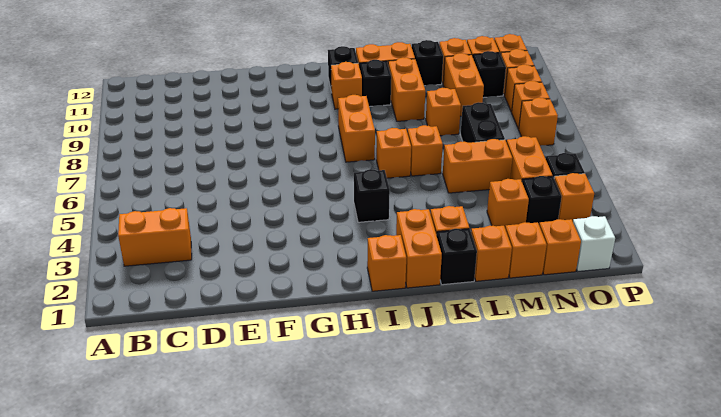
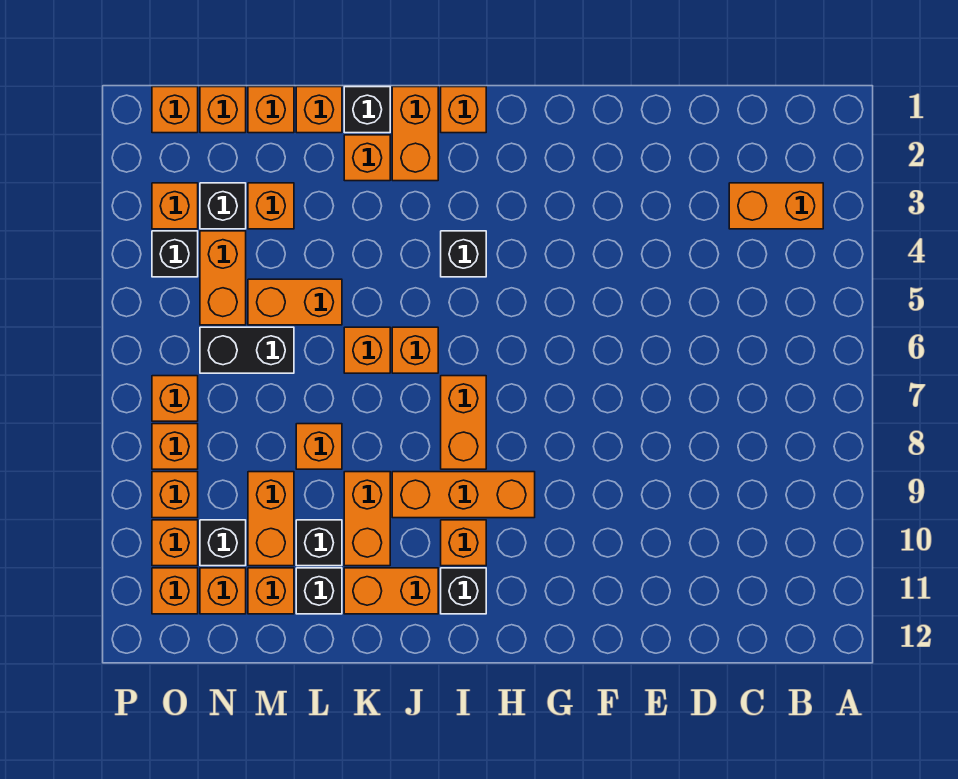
none -> orange brick H9:J9 level 1
black brick J10 level 1 -> black brick L10 level 1
black brick M6:M7 level 1 -> black brick M6:N6 level 1
white brick O1 level 1 -> orange brick O1 level 1

